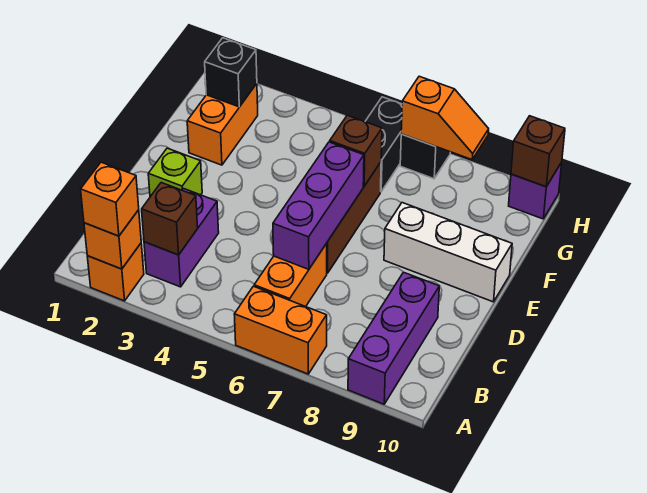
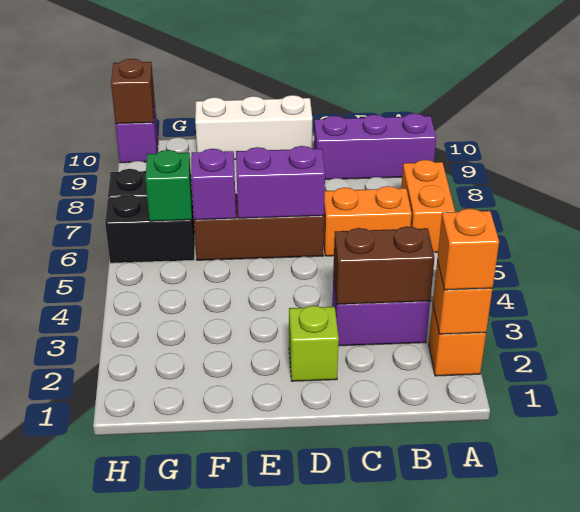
brown brick B3 level 2 -> brown brick B3:C3 level 2
purple brick C6:E6 level 2 -> purple brick D6:E6 level 2
white brick E8:E10 level 1 -> white brick D10:F10 level 1
orange brick F2:G2 level 1 -> none
brown brick F6 level 2 -> purple brick F6 level 2
black brick G2 level 2 -> none
none -> green brick G6 level 2
orange slope H7:H8 level 2 top 7 -> none

